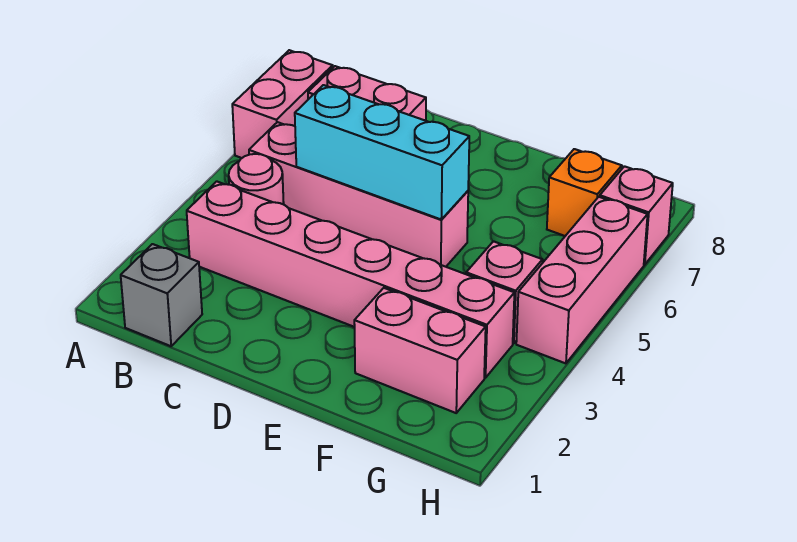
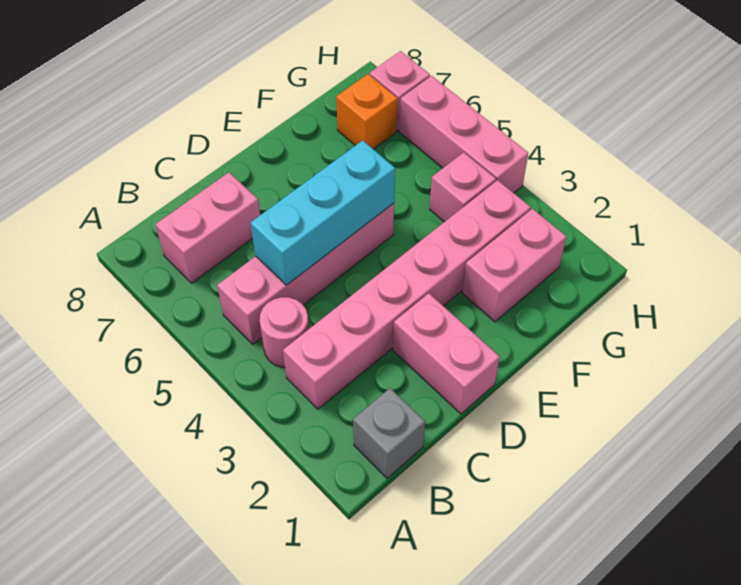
pink brick A6:A7 level 1 -> pink brick D1:D2 level 1

